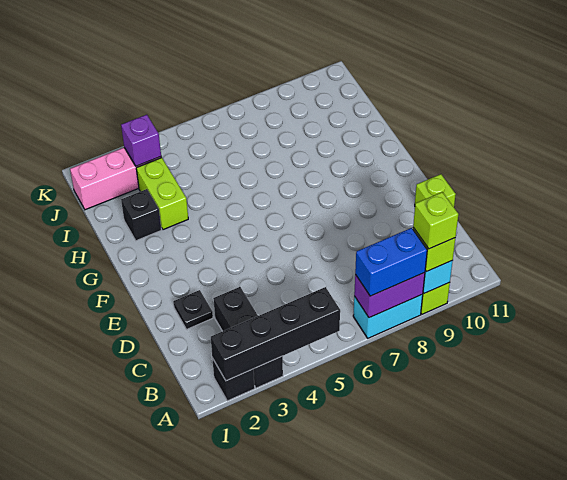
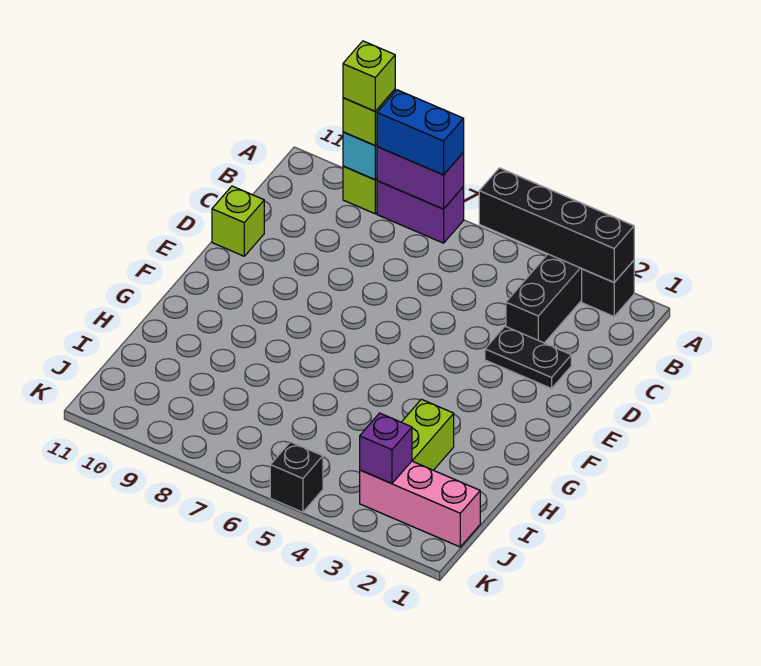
cyan brick A7:A8 level 1 -> purple brick A7:A8 level 1
black plate D2 level 1 -> black plate D2:D3 level 1
black brick H2 level 1 -> black brick K5 level 1

